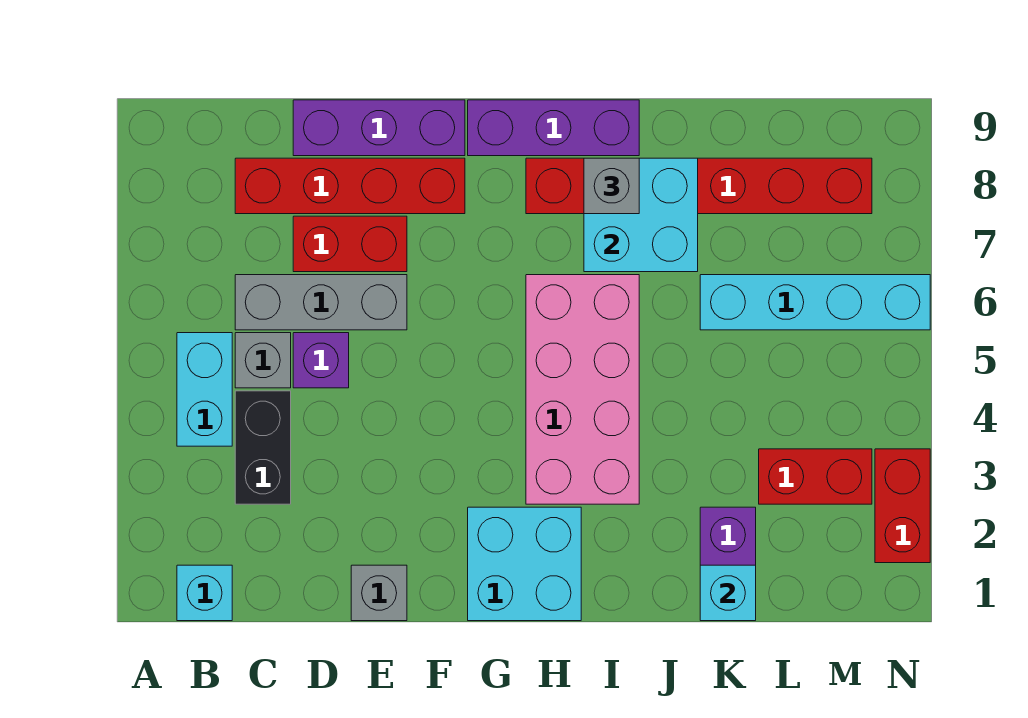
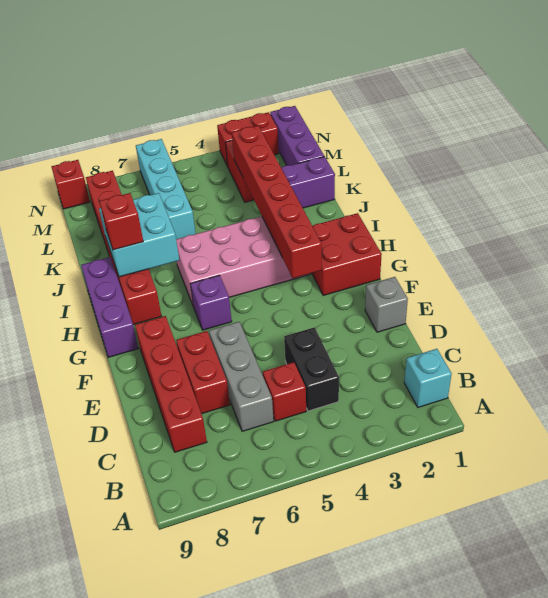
cyan brick B4:B5 level 1 -> none
black brick C3:C4 level 1 -> black brick C4:D4 level 1
grey brick C5 level 1 -> red brick C5 level 1
purple brick D5 level 1 -> purple brick G6 level 1
purple brick D9:F9 level 1 -> purple brick L1:N1 level 1
cyan brick G1:H2 level 1 -> red brick G1:H2 level 1
none -> red brick G3:L3 level 2
grey brick I8 level 3 -> red brick I8 level 3
cyan brick K1 level 2 -> none
none -> red brick N9 level 1

